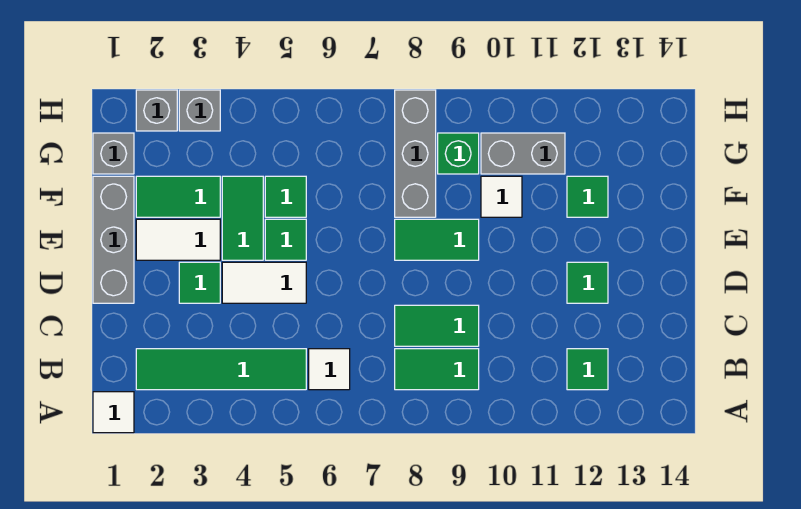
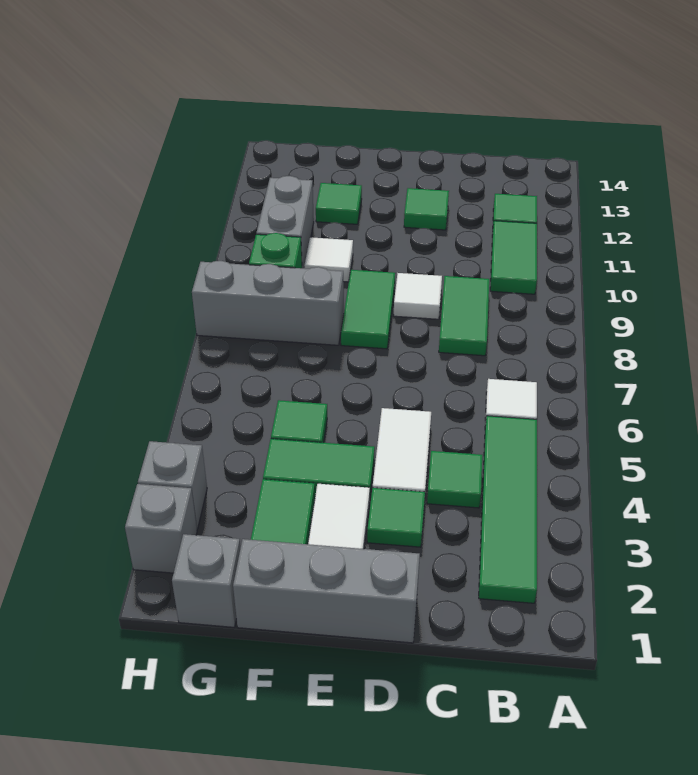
white tile A1 level 1 -> white tile D9 level 1
green tile B8:B9 level 1 -> green tile B10:B11 level 1
green tile E5 level 1 -> green tile C4 level 1

